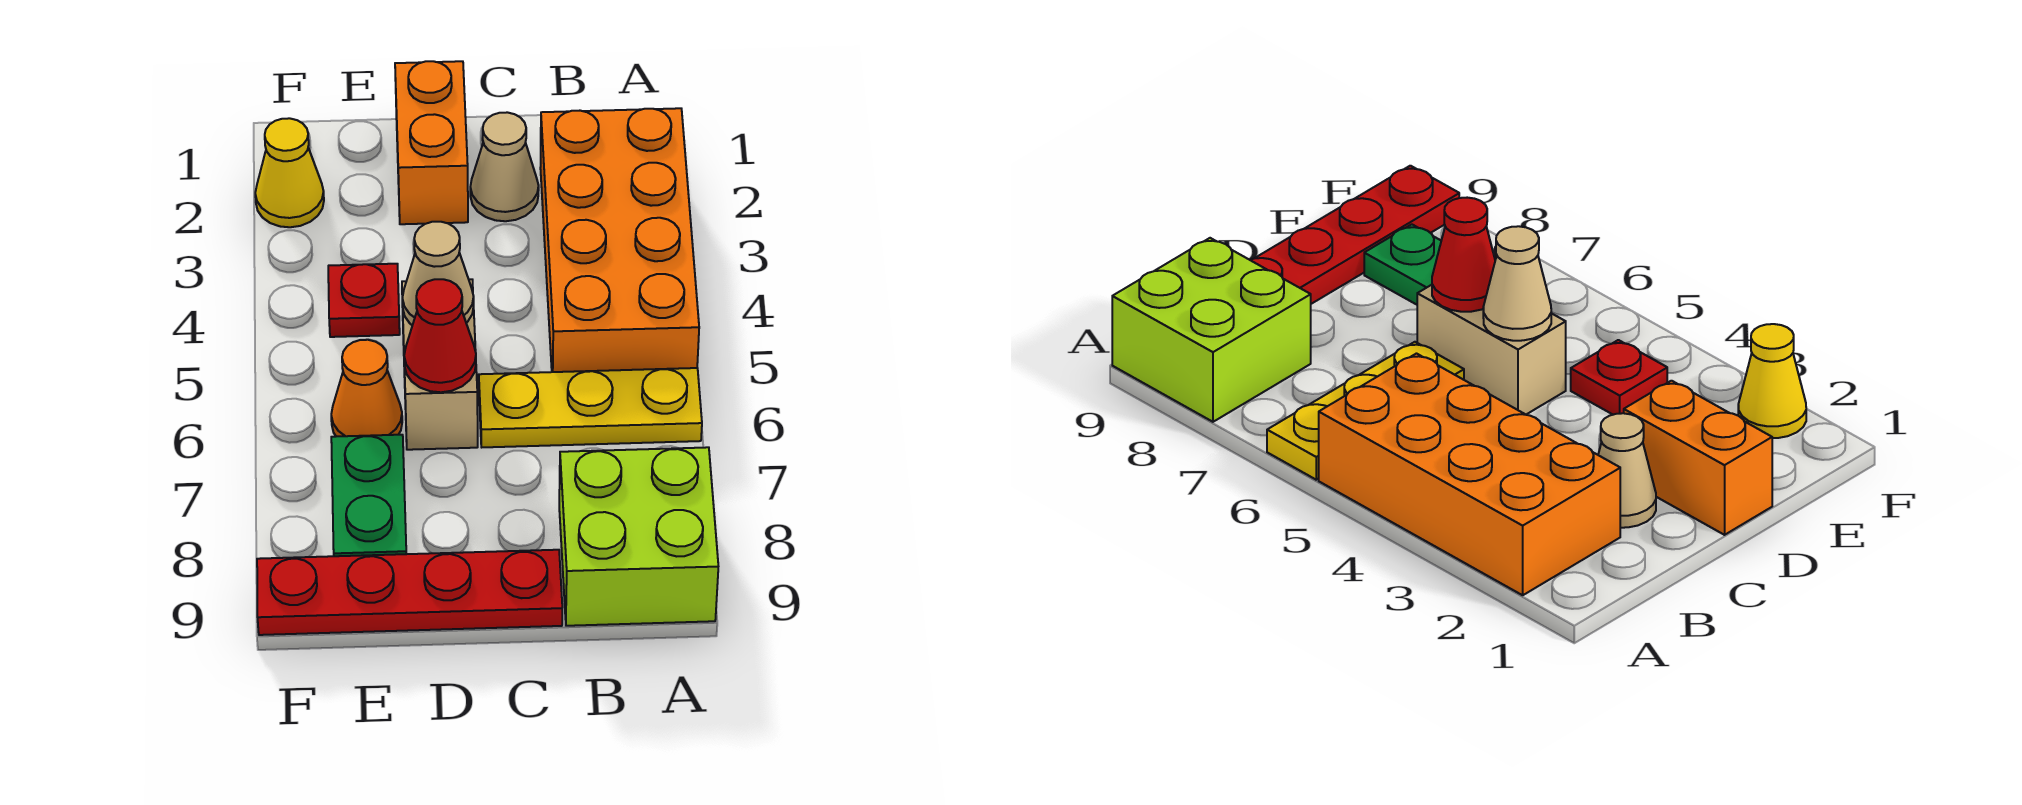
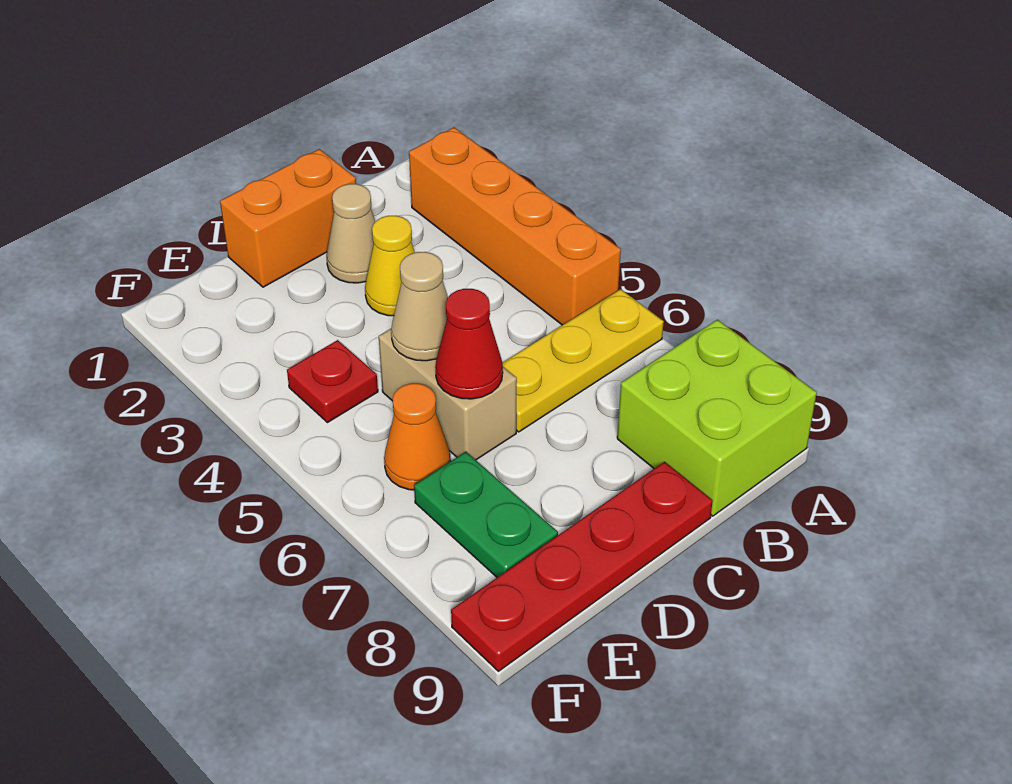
orange brick A2:B5 level 1 -> orange brick A2:A5 level 1
orange brick D1:D2 level 1 -> orange brick C1:D1 level 1
yellow cone F2 level 1 -> yellow cone C3 level 1

